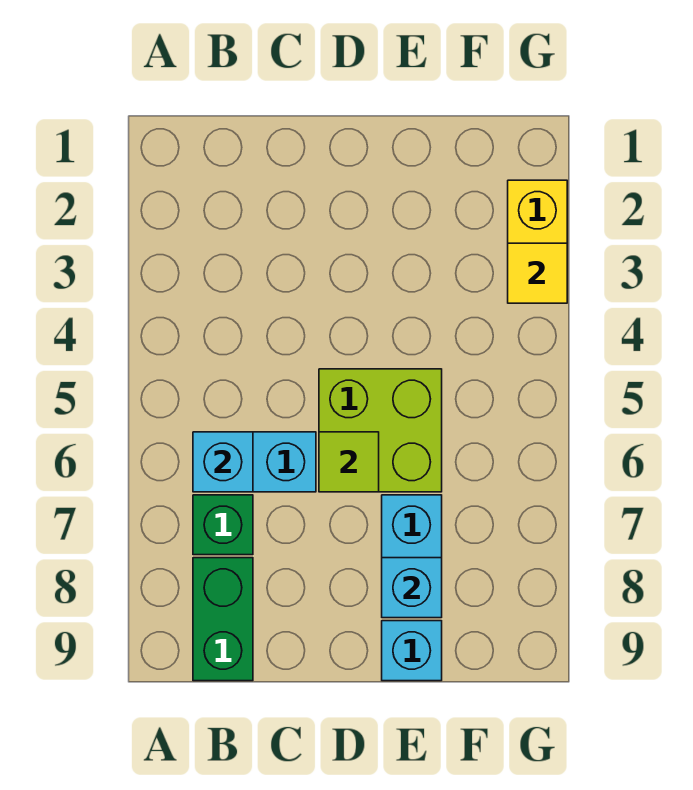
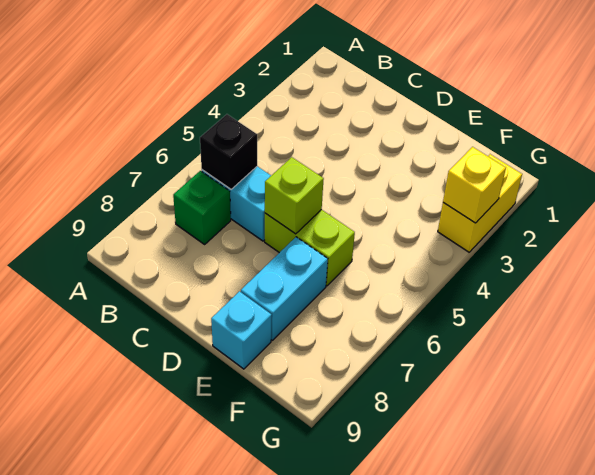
cyan brick B6 level 2 -> black brick B6 level 2
green brick B8:B9 level 1 -> none
lime brick D5:E6 level 1 -> lime brick D6:E6 level 1
lime tile D6 level 2 -> lime brick D6 level 2
cyan brick E8 level 2 -> none
yellow tile G3 level 2 -> yellow brick G3 level 2

